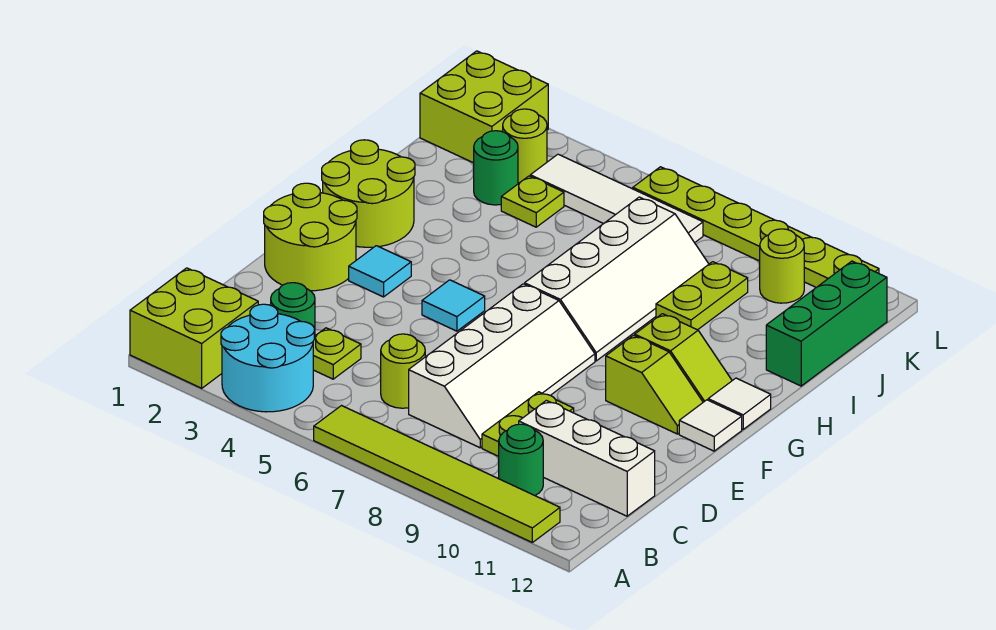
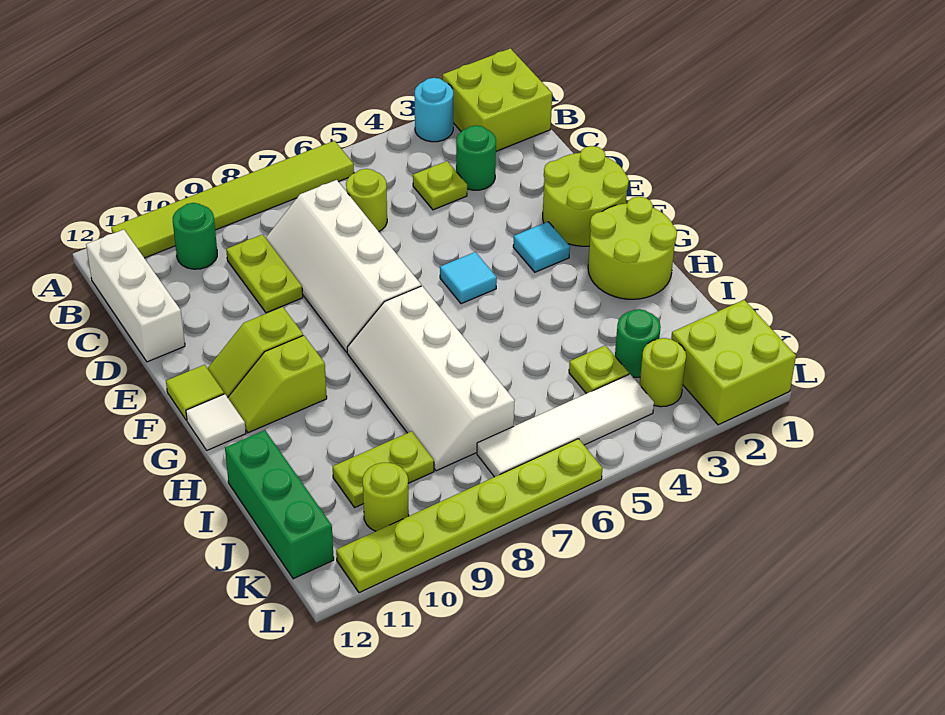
cyan round brick A3:B4 level 1 -> cyan round brick A3 level 1
white brick C10:C12 level 1 -> white brick B12:D12 level 1
white tile F12 level 1 -> lime tile F12 level 1
lime plate I9:J9 level 1 -> lime plate J9:J10 level 1

